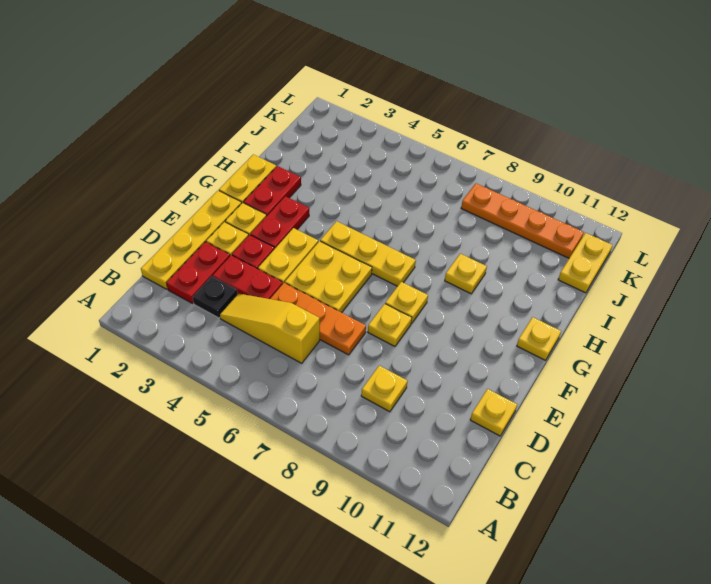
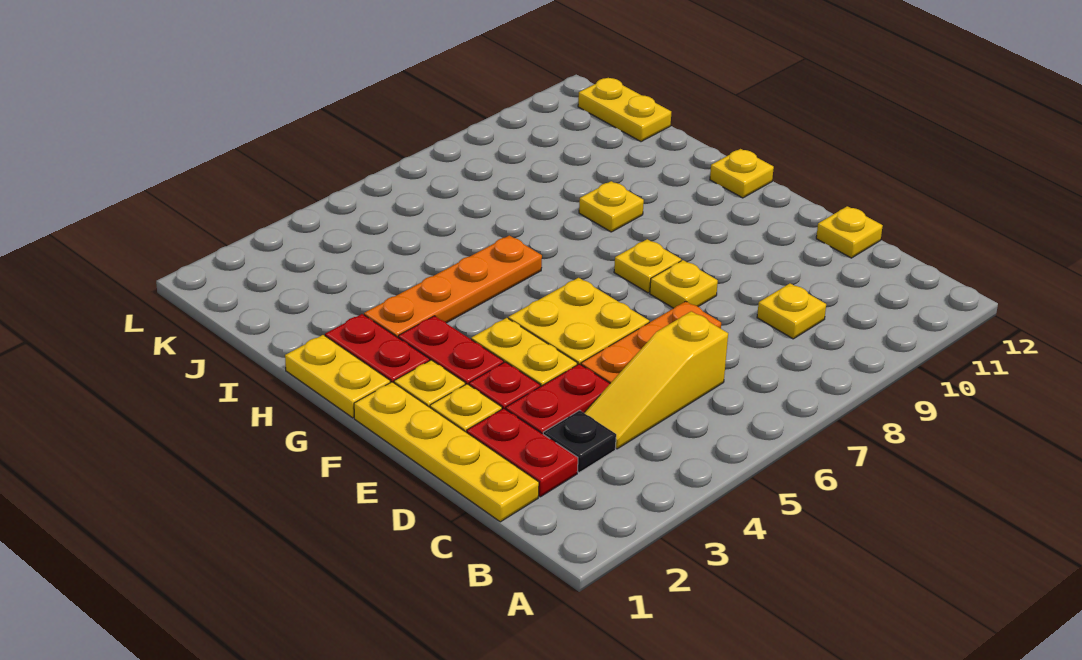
yellow plate G5:G7 level 1 -> none
orange plate K8:K11 level 1 -> orange plate H3:H6 level 1

